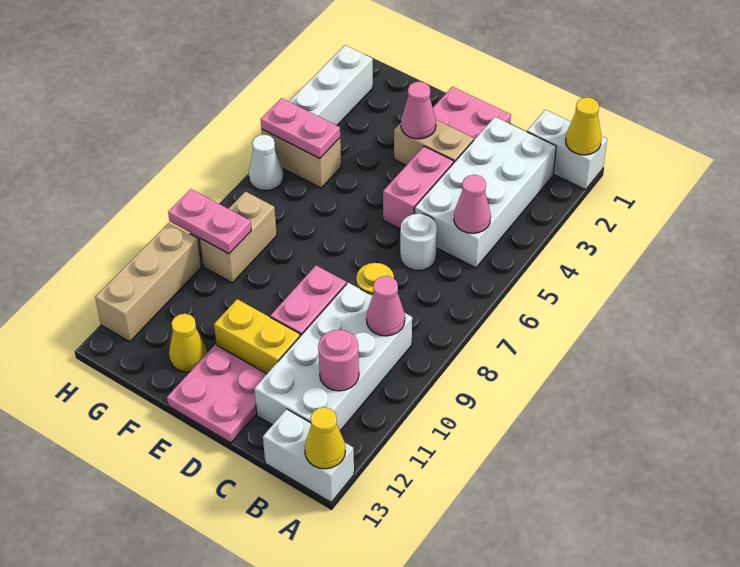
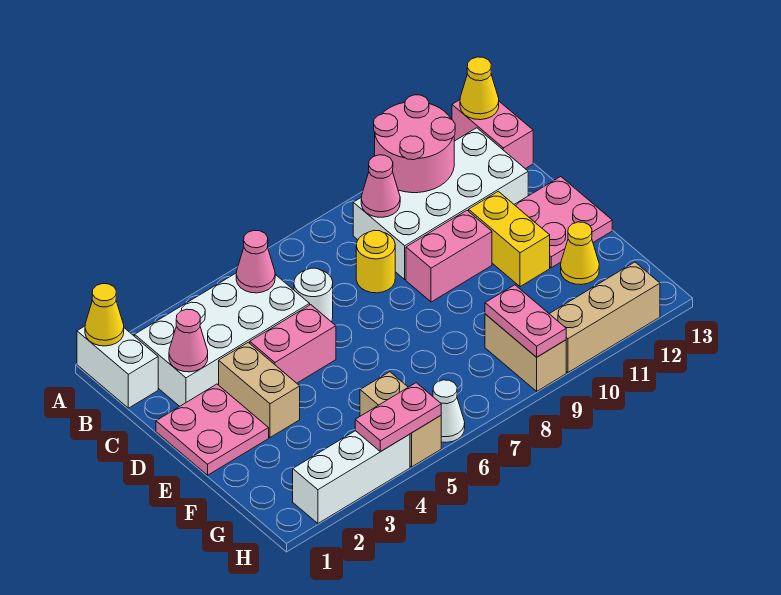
white brick A13:B13 level 1 -> pink brick A13:B13 level 1
pink round brick B11 level 2 -> pink round brick A10:B11 level 2
pink cone E3 level 2 -> pink cone C2 level 2
pink plate G5:H5 level 2 -> pink plate H4:H5 level 2
tan brick G8:G9 level 1 -> tan brick G9:H9 level 1

